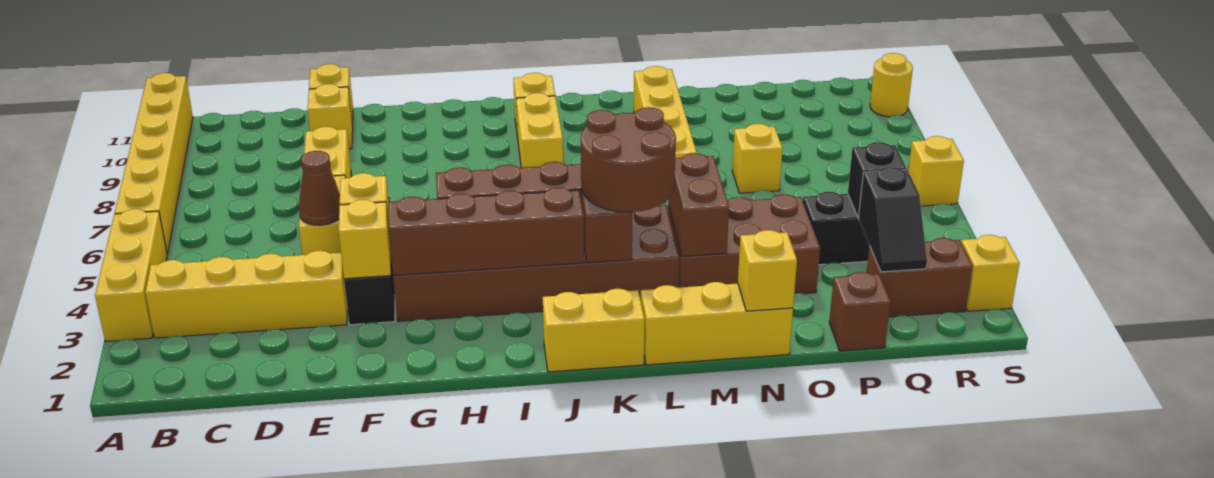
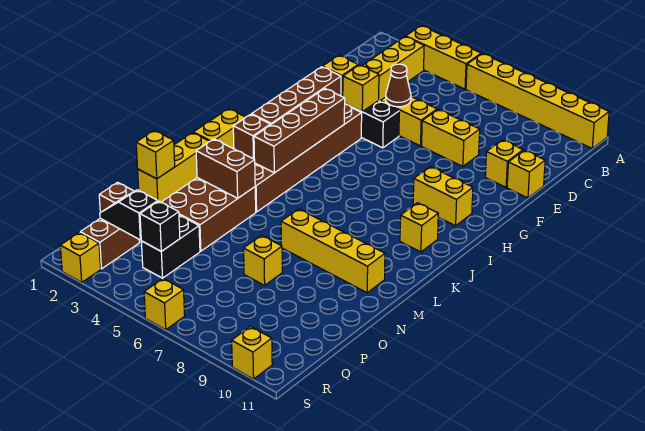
yellow brick J8:J9 level 1 -> yellow brick H9:H10 level 1
brown round brick K3:L4 level 3 -> none
yellow round brick S10 level 1 -> yellow brick S10 level 1

